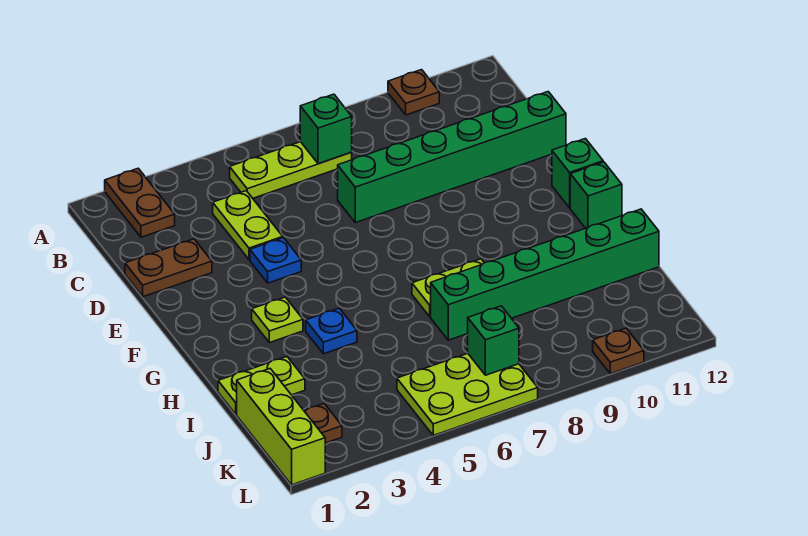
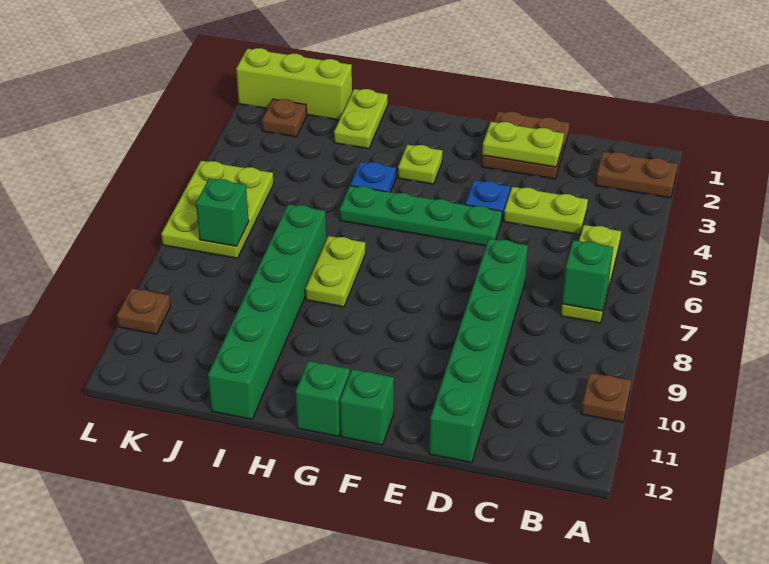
brown plate D1:D2 level 1 -> brown plate D1:E2 level 1
none -> lime plate D2:E2 level 2
none -> green plate E5:H5 level 1

